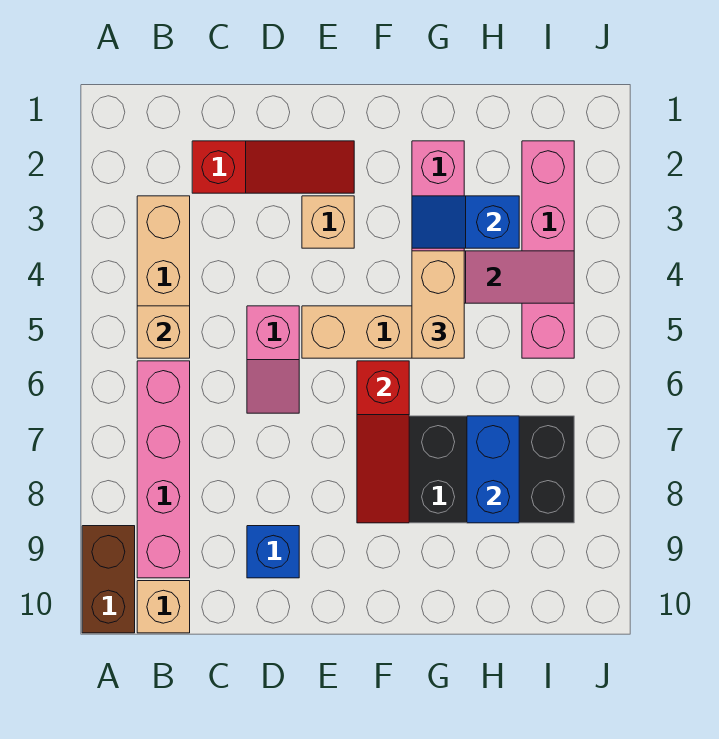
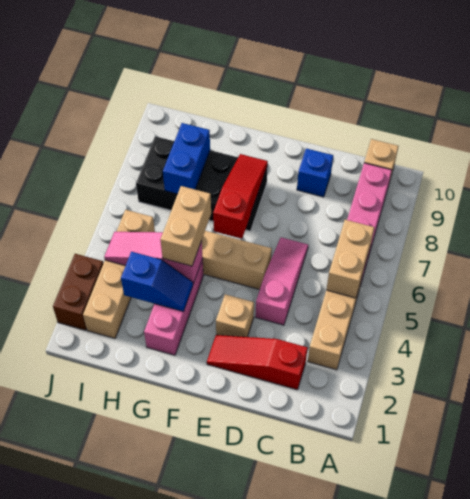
brown brick A9:A10 level 1 -> brown brick J2:J3 level 1
tan brick B5 level 2 -> tan brick B5:B6 level 2
pink slope D5:D6 level 1 top 5 -> pink slope D4:D6 level 1 top 4
pink brick I2:I5 level 1 -> tan brick I2:I5 level 1

